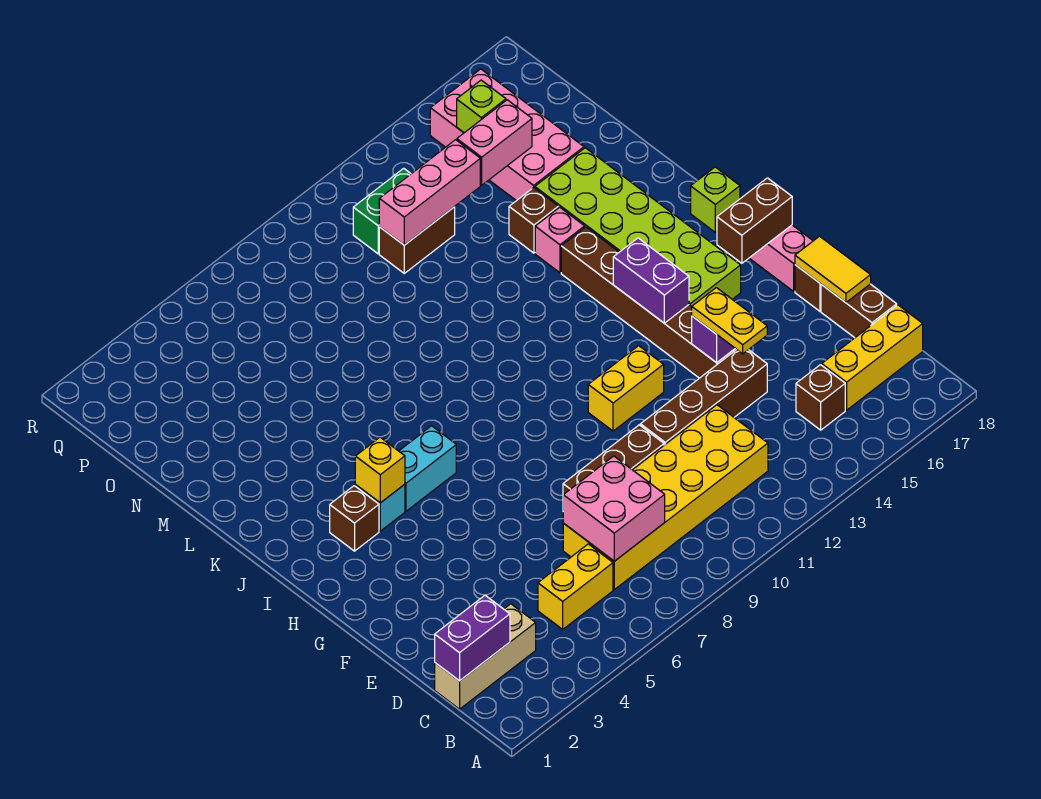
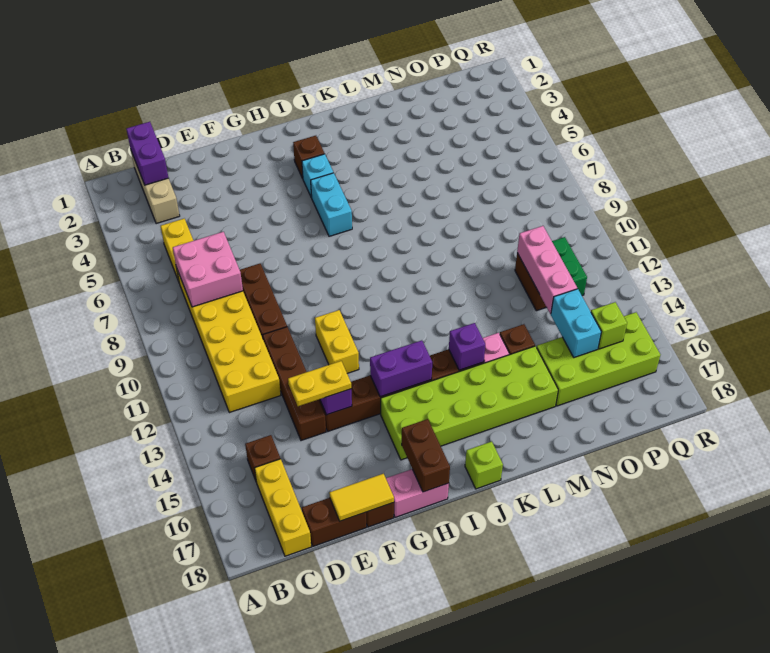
yellow brick I4 level 2 -> none
none -> purple brick K14 level 2
pink brick N15:Q16 level 1 -> lime brick N15:Q16 level 1
pink brick O14:O15 level 2 -> cyan brick O14:O15 level 2

